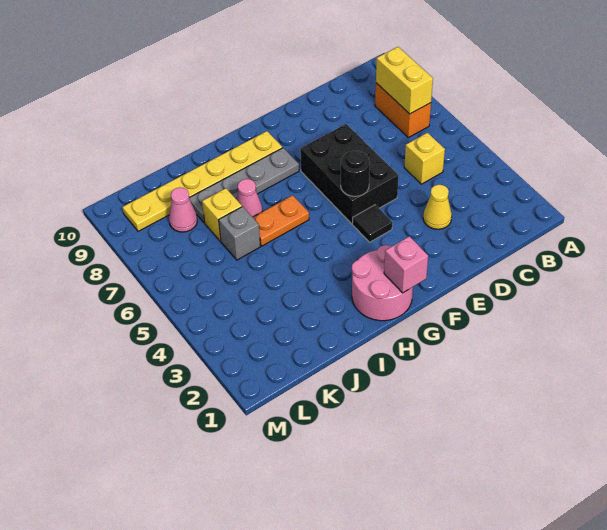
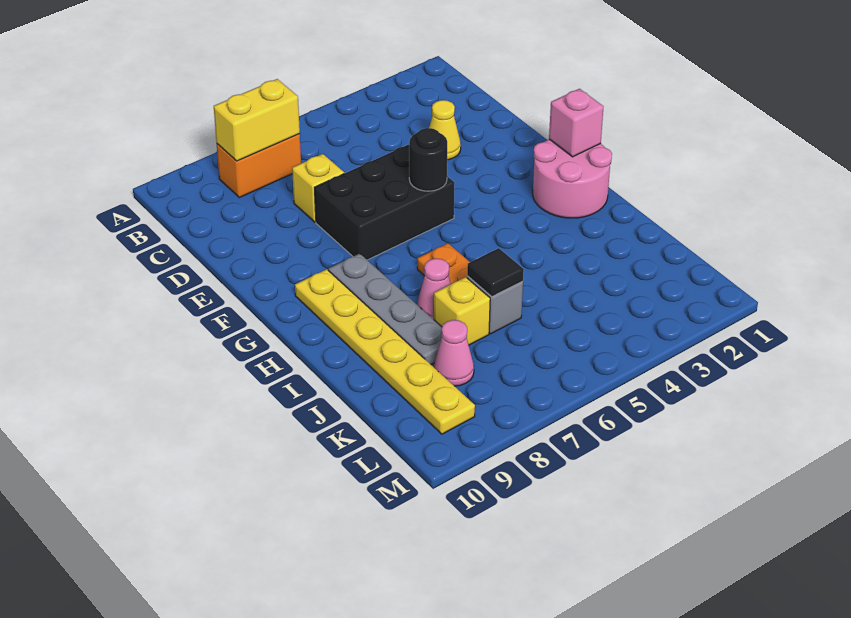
yellow brick C5 level 1 -> yellow brick D7 level 1
black tile F4 level 1 -> black tile J6 level 2

